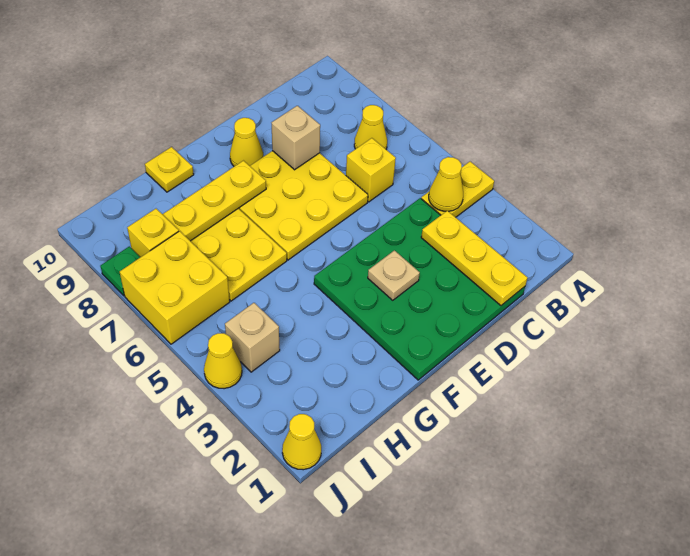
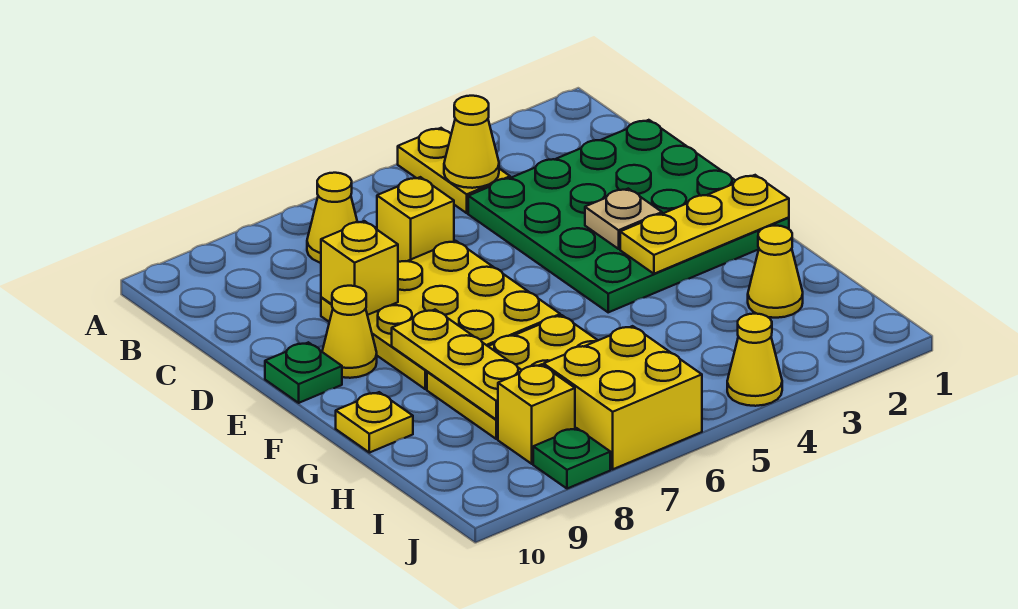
yellow plate C1:C3 level 2 -> yellow plate F1:F3 level 2
tan brick D8 level 2 -> yellow brick D8 level 2
none -> green plate E10 level 1
tan brick I4 level 1 -> none
yellow cone J1 level 1 -> yellow cone H2 level 1

